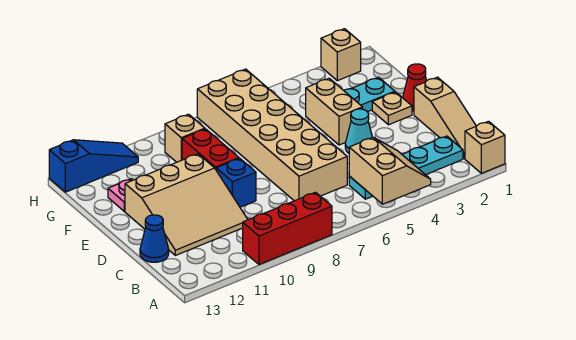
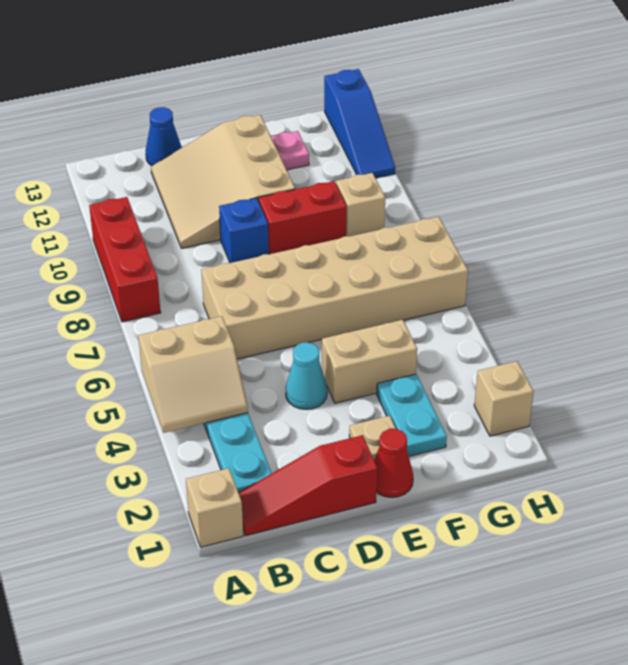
tan slope B1:D1 level 1 top D -> red slope B1:D1 level 1 top D

